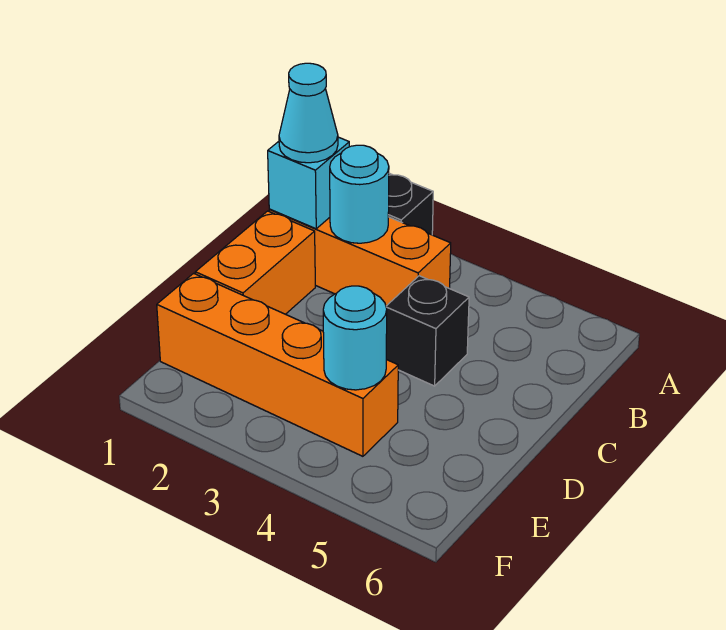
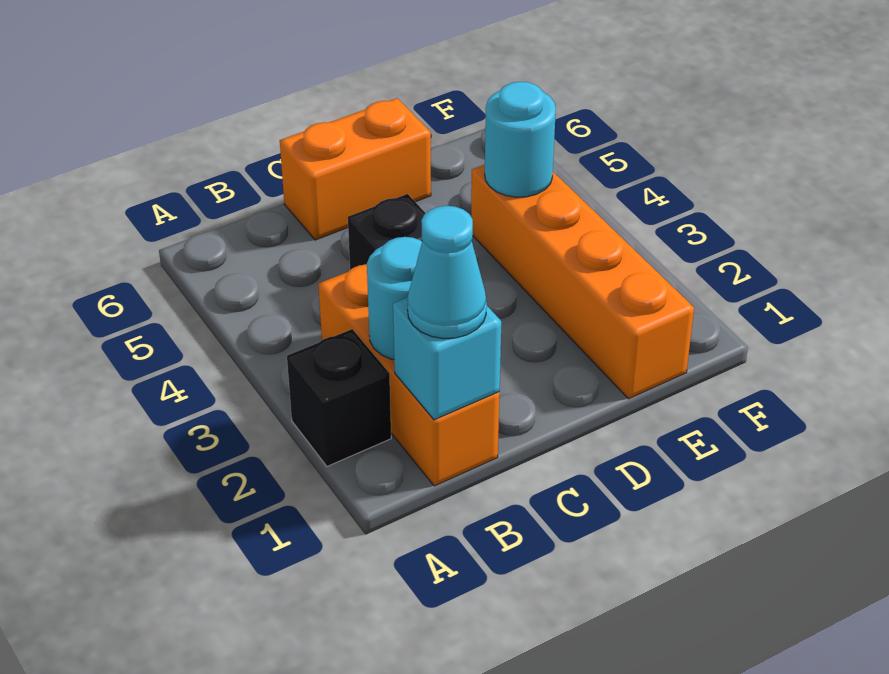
orange brick C1:D1 level 1 -> orange brick C6:D6 level 1

